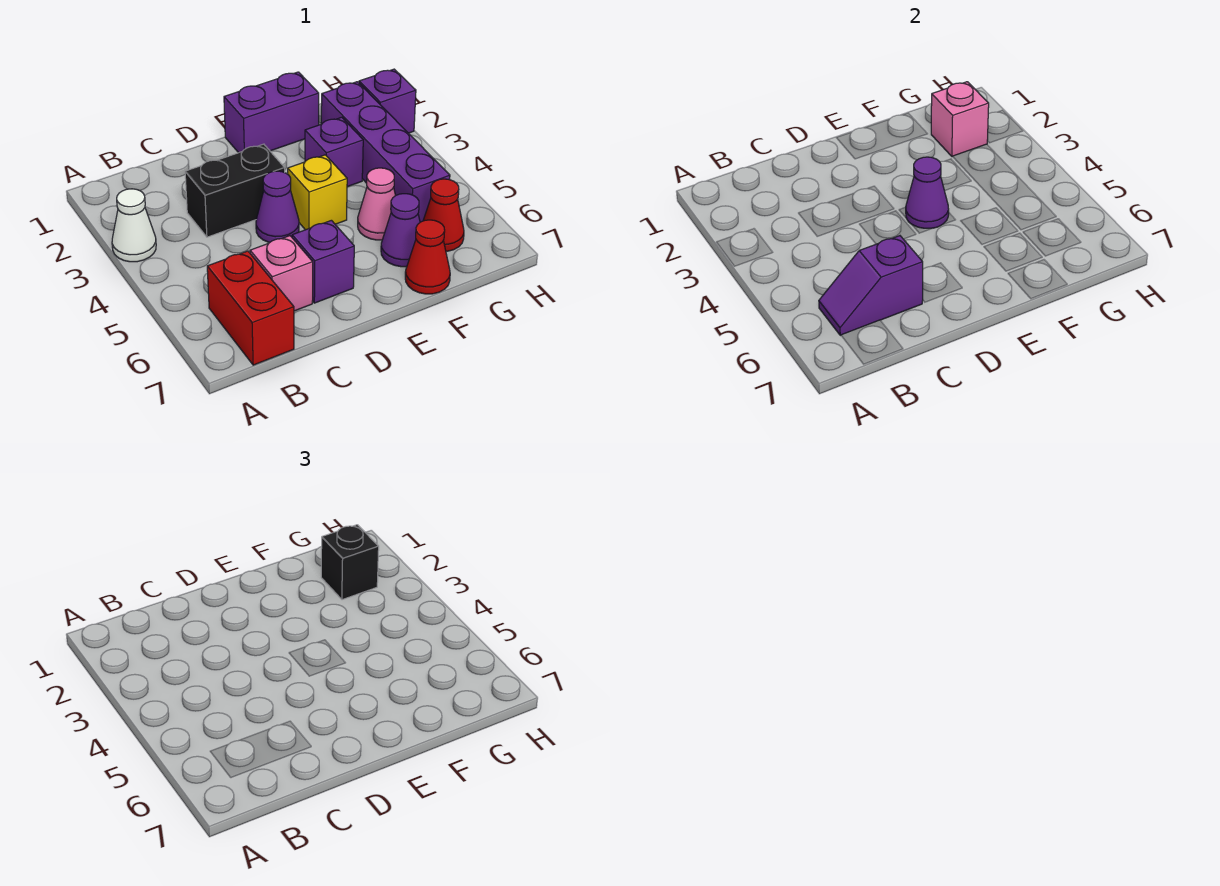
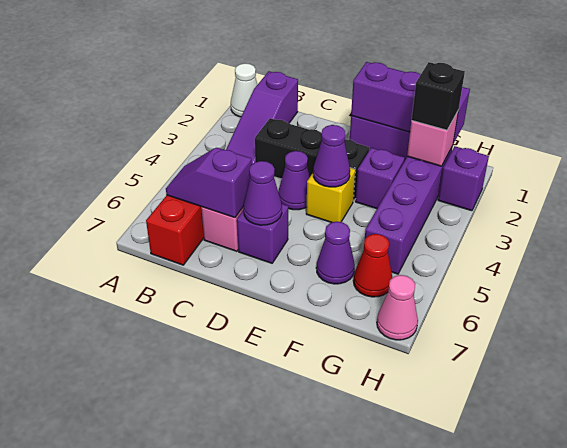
white cone A3 level 1 -> white cone A1 level 1
none -> purple slope B1:B3 level 1 top 1
black brick C3:D3 level 1 -> black brick C3:E3 level 1
none -> purple cone D6 level 2
none -> purple brick E1:G1 level 2
pink cone F5 level 1 -> pink cone H7 level 1
red cone F7 level 1 -> none

